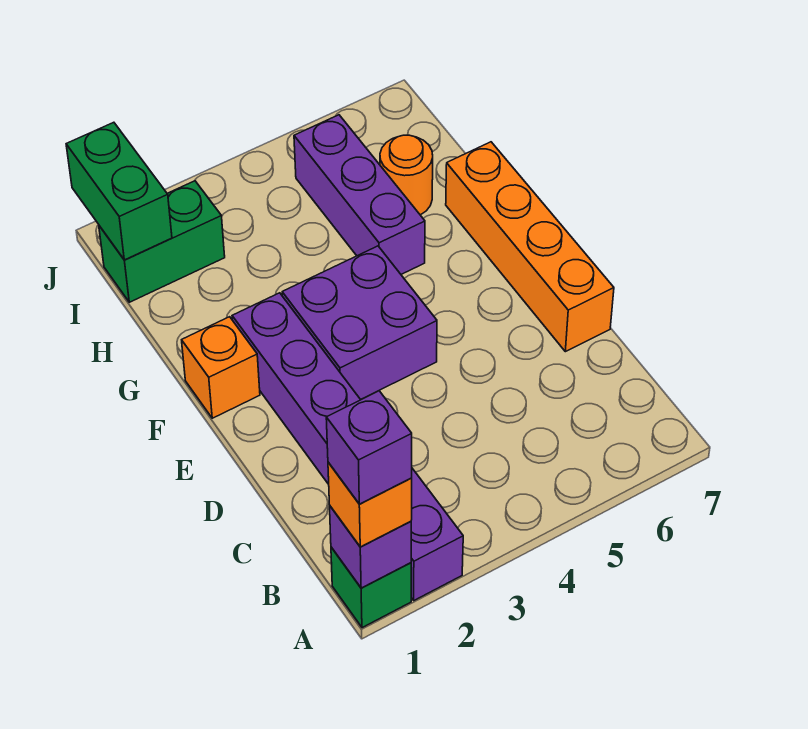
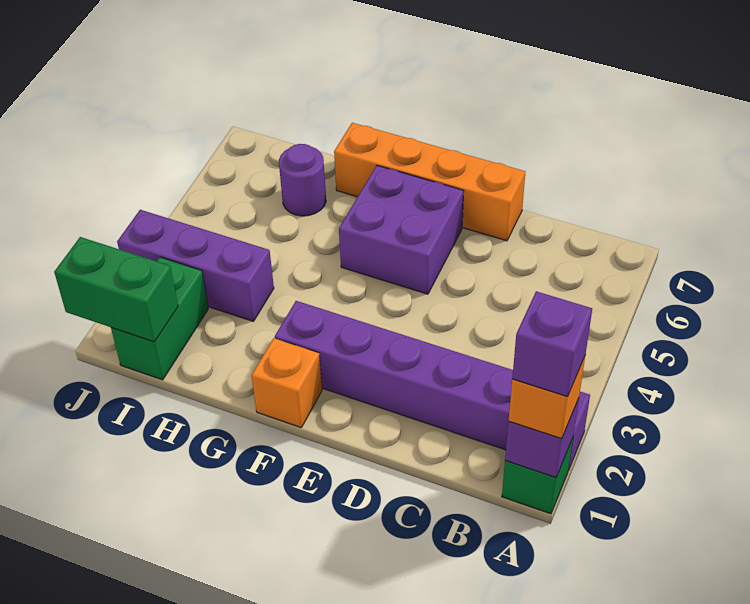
purple brick E3:F4 level 1 -> purple brick E5:F6 level 1
purple brick G5:I5 level 1 -> purple brick H3:J3 level 1
orange round brick H6 level 1 -> purple round brick H6 level 1

